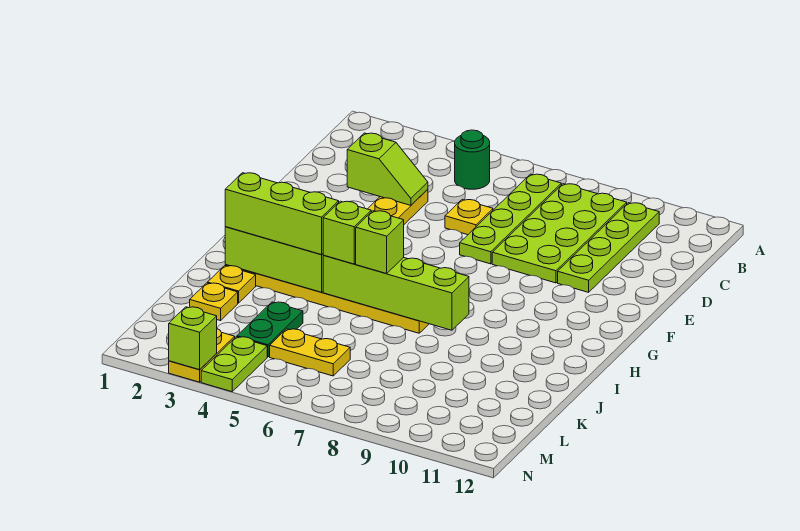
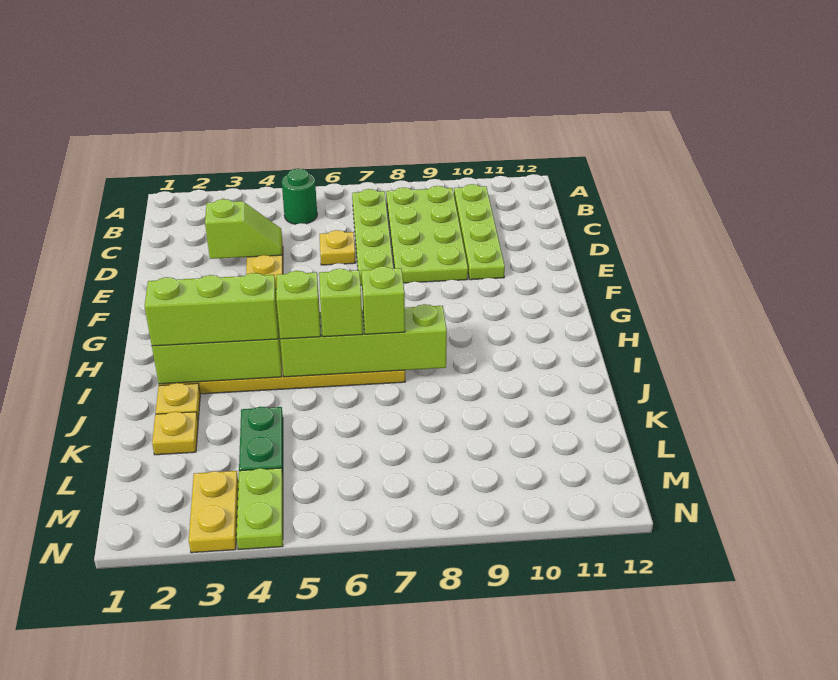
yellow plate L5:L6 level 1 -> none
lime brick N3 level 2 -> lime brick I7 level 3

